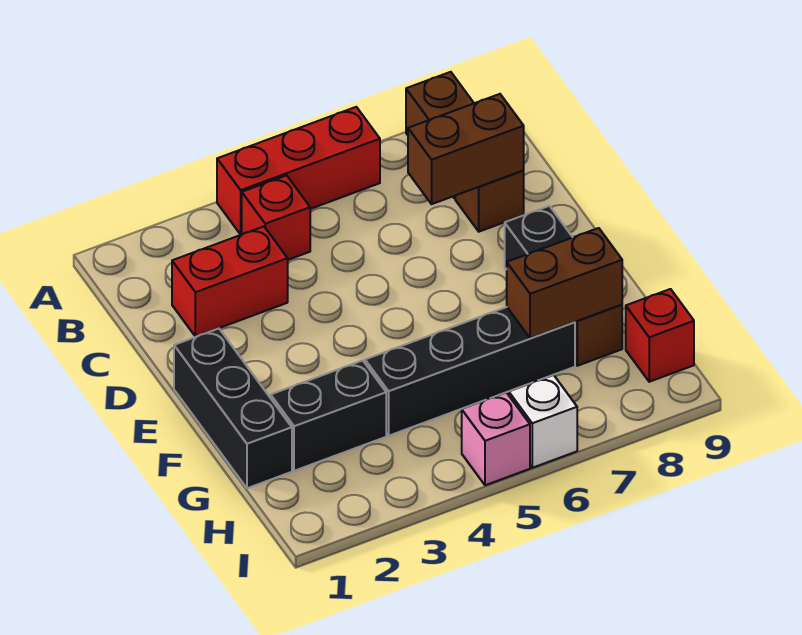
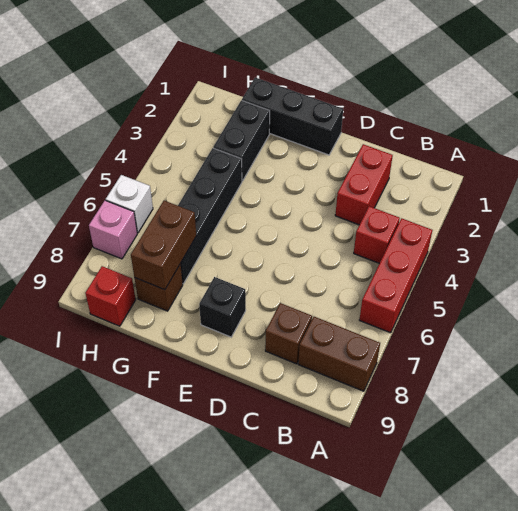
brown brick C7:C8 level 2 -> none
pink brick I5 level 1 -> pink brick I7 level 1

